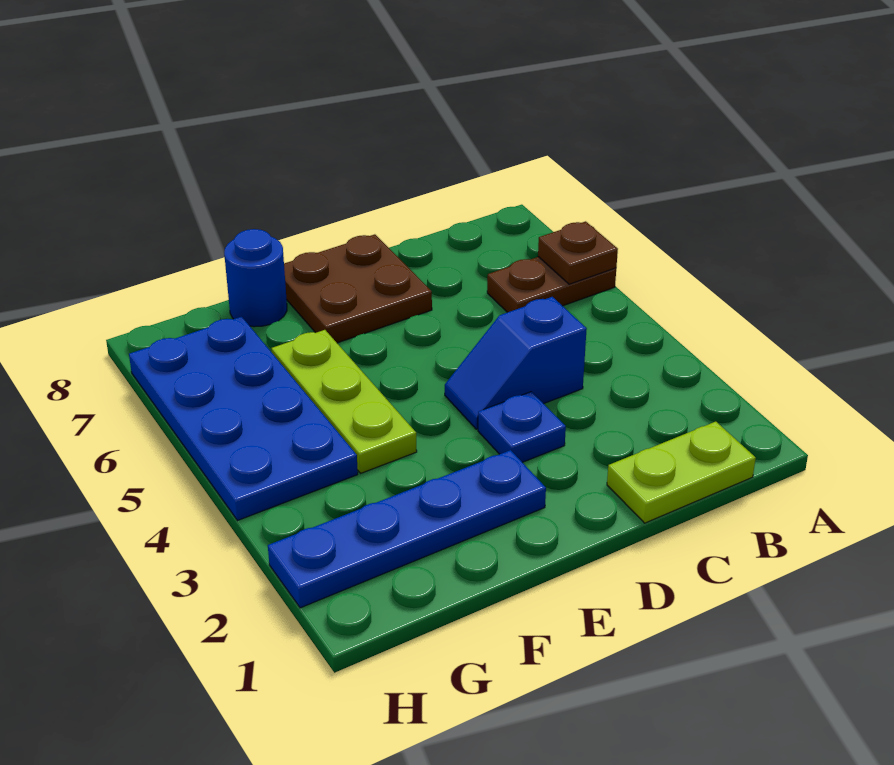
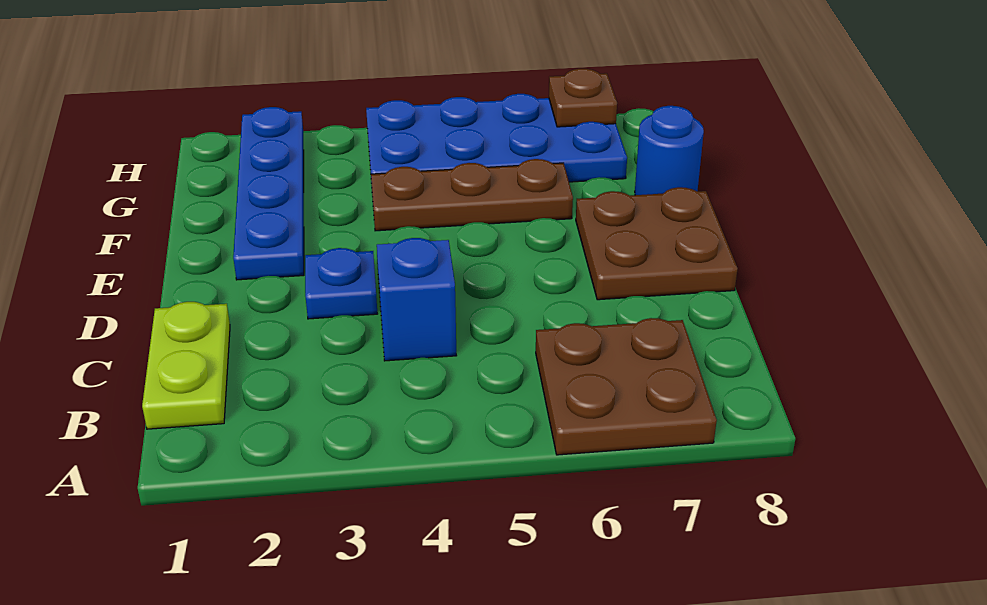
brown plate A6:B6 level 1 -> brown plate A6:B7 level 1
brown plate A6 level 2 -> brown plate H7 level 2
lime plate F4:F6 level 1 -> brown plate F4:F6 level 1

